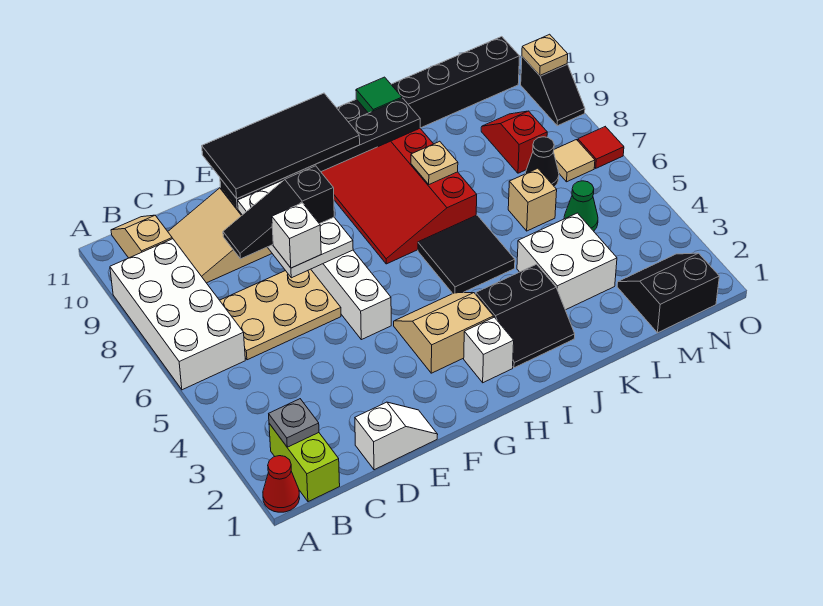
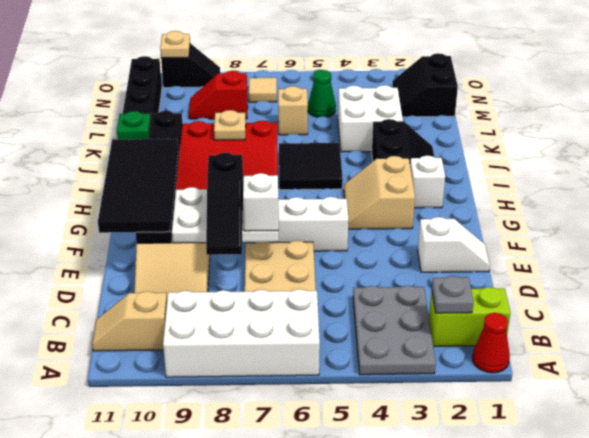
none -> grey plate A3:C4 level 1
white slope D1:E1 level 1 top D -> white slope E1:E2 level 1 top 2
green tile J11 level 2 -> green plate J11 level 2
black cone M7 level 1 -> none
red tile O7 level 1 -> none

